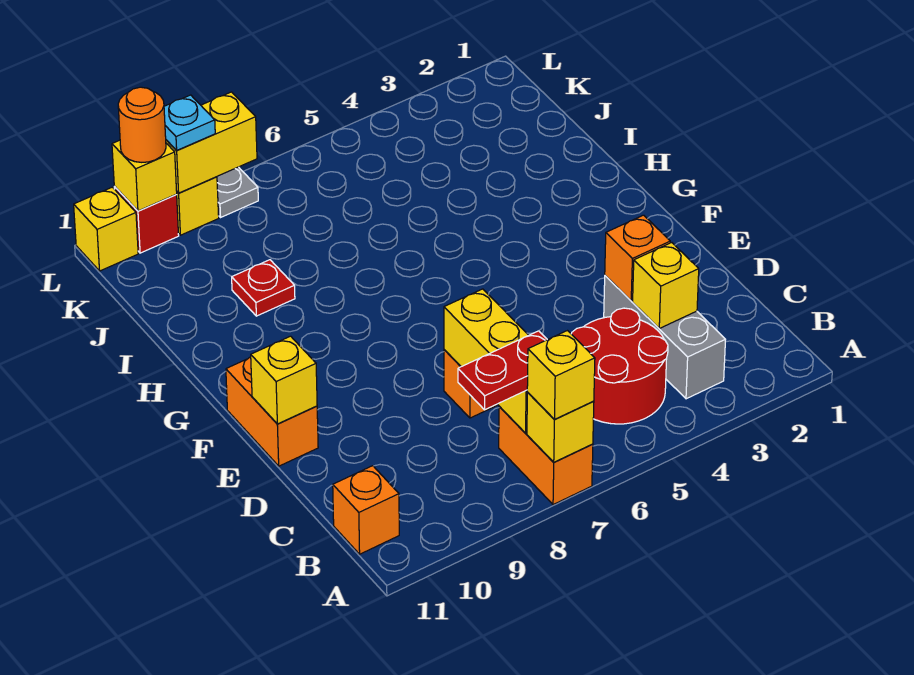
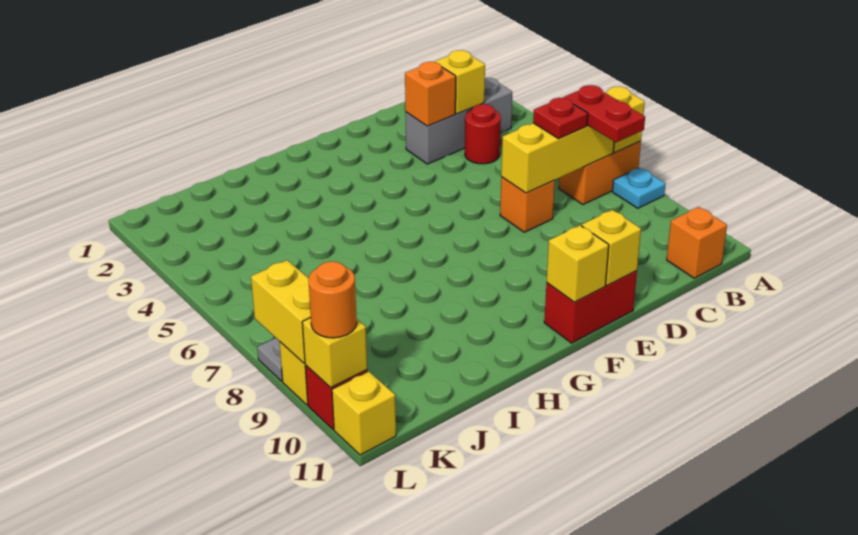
yellow brick A7 level 3 -> yellow brick F11 level 2
red round brick B4:C5 level 1 -> red round brick C4 level 1
orange brick E11:F11 level 1 -> red brick E11:F11 level 1
red plate I9 level 1 -> red plate C7 level 3
cyan plate L9 level 3 -> cyan plate A8 level 1

